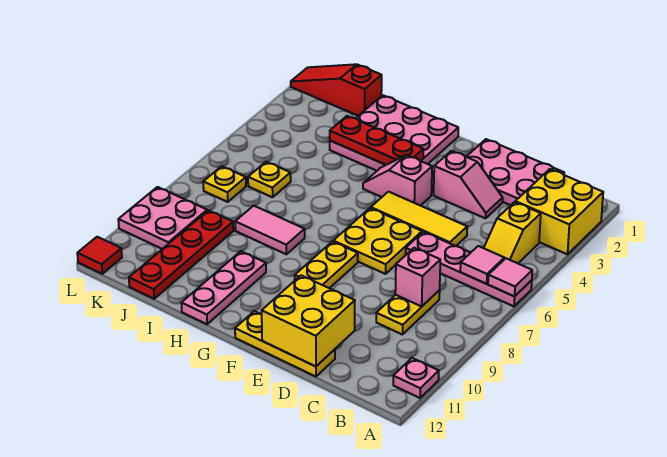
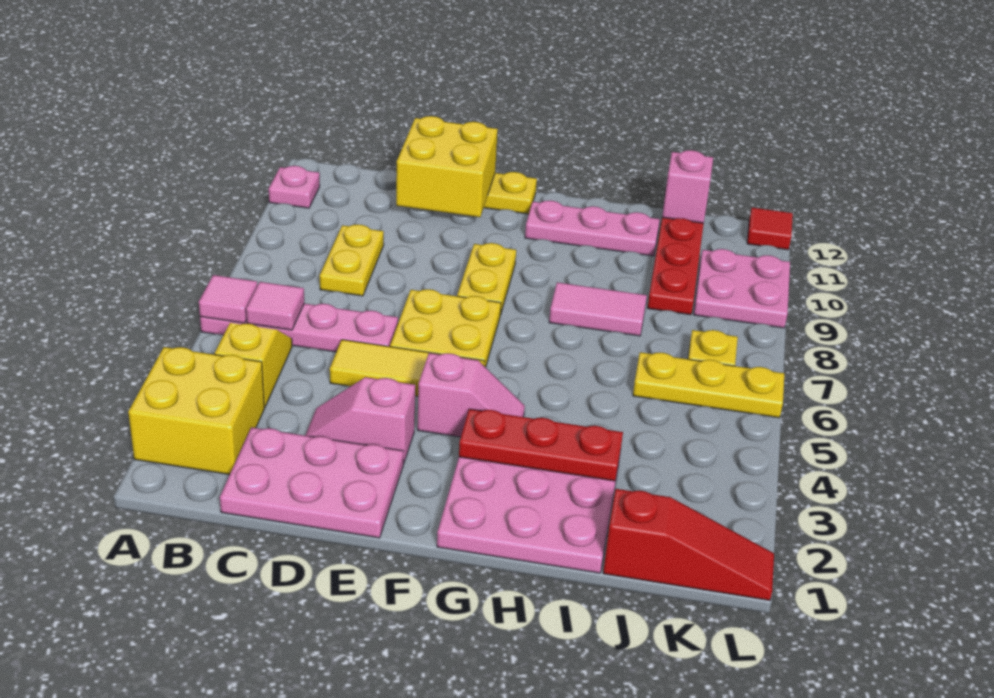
pink brick C8 level 2 -> pink brick J12 level 2
pink plate H10:H12 level 1 -> pink plate G11:I11 level 1
yellow plate J6 level 1 -> yellow plate J6:L6 level 1

